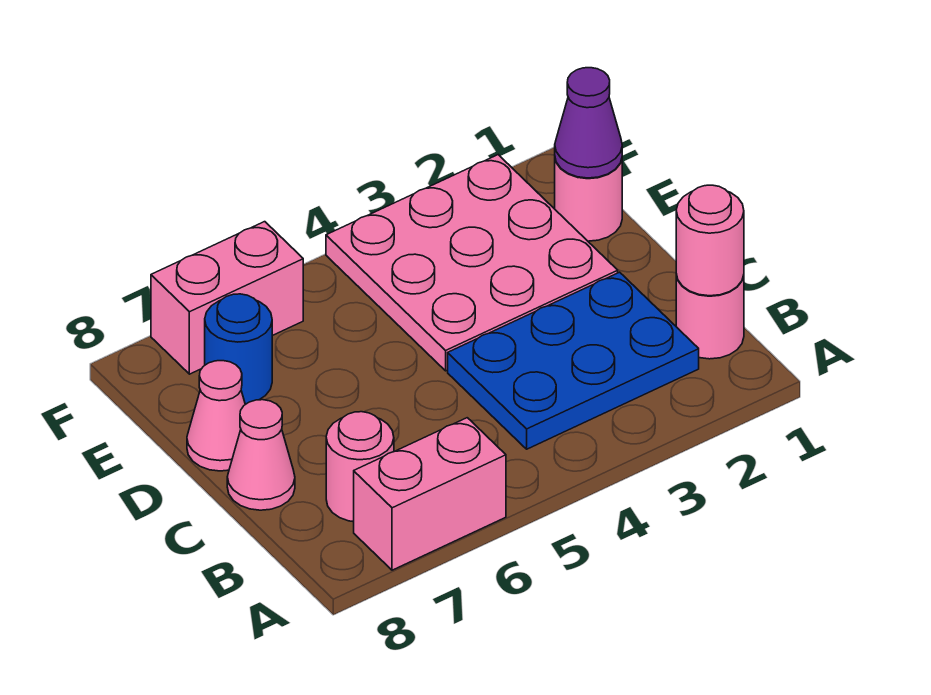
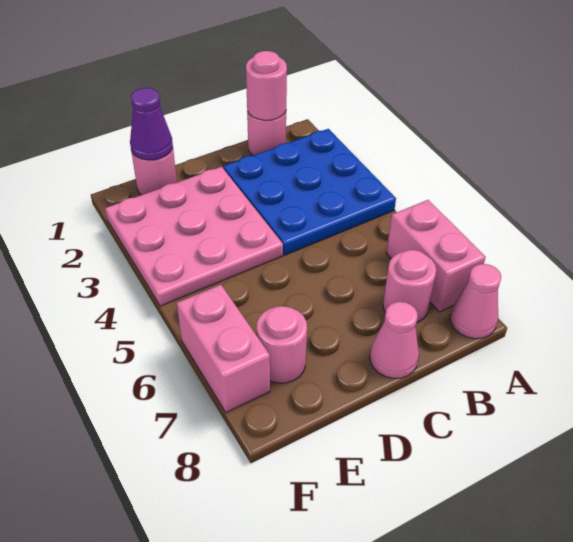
blue plate B2:C4 level 1 -> blue plate A2:C4 level 1
pink cone D8 level 1 -> pink cone A8 level 1
blue round brick E7 level 1 -> pink round brick E7 level 1

